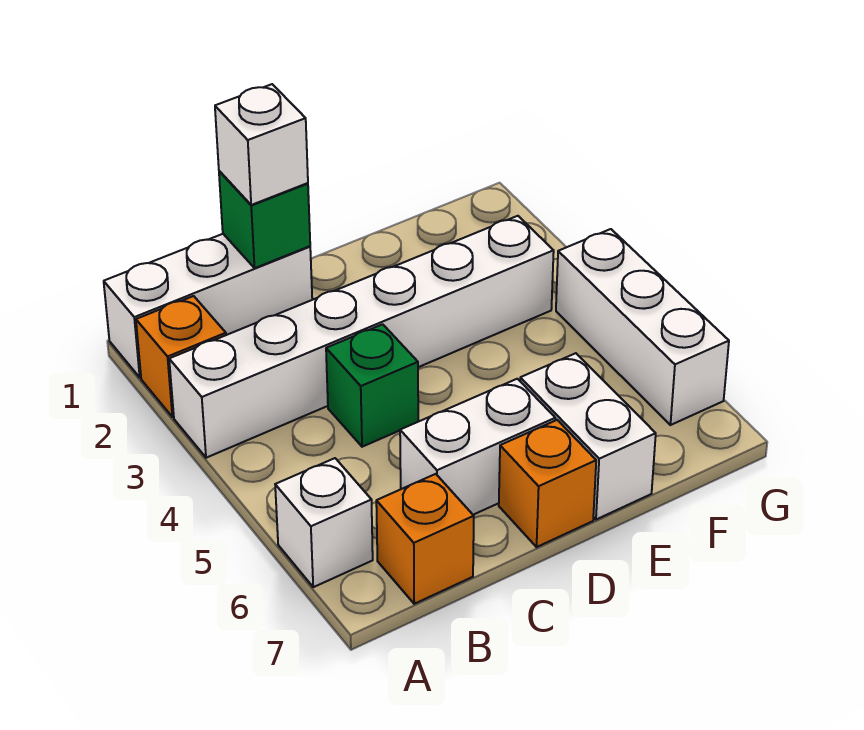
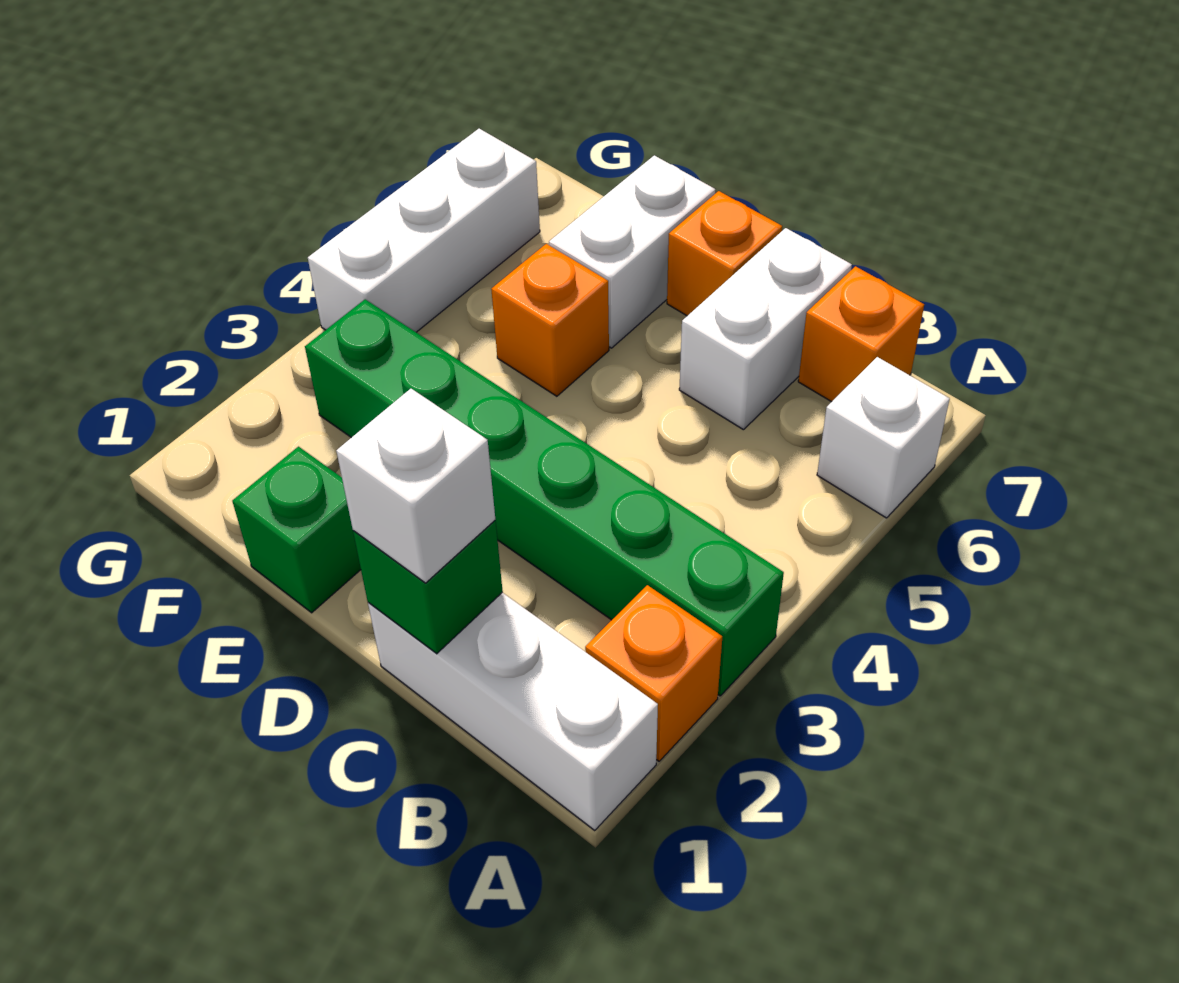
white brick A3:F3 level 1 -> green brick A3:F3 level 1
green brick C4 level 1 -> green brick E1 level 1
white brick C6:D6 level 1 -> white brick C6:C7 level 1
none -> orange brick E5 level 1

